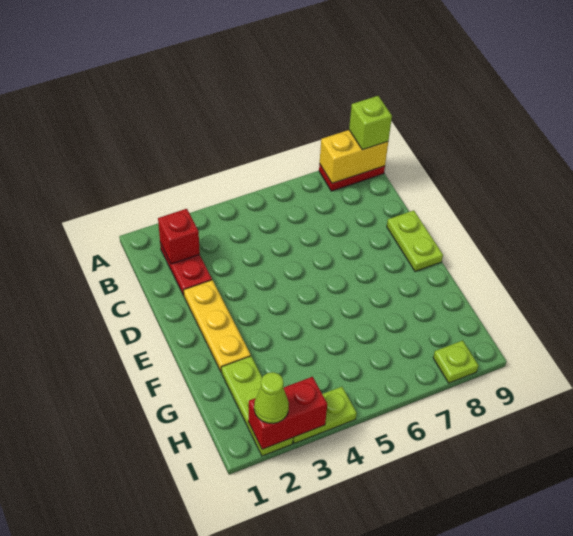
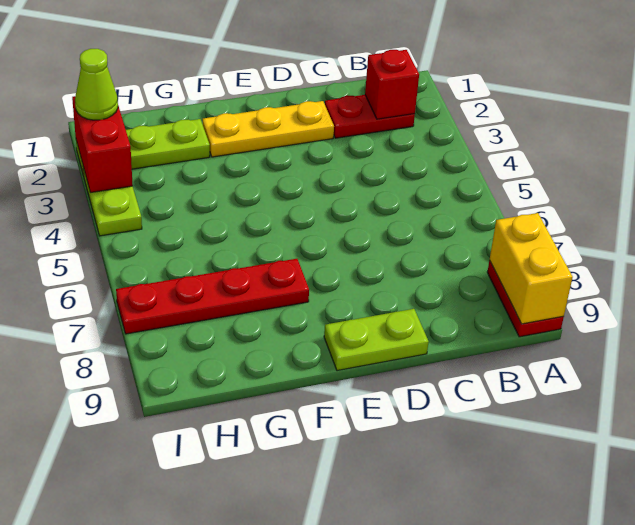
lime brick A9 level 3 -> none
none -> red plate F7:I7 level 1
lime plate I8 level 1 -> none

